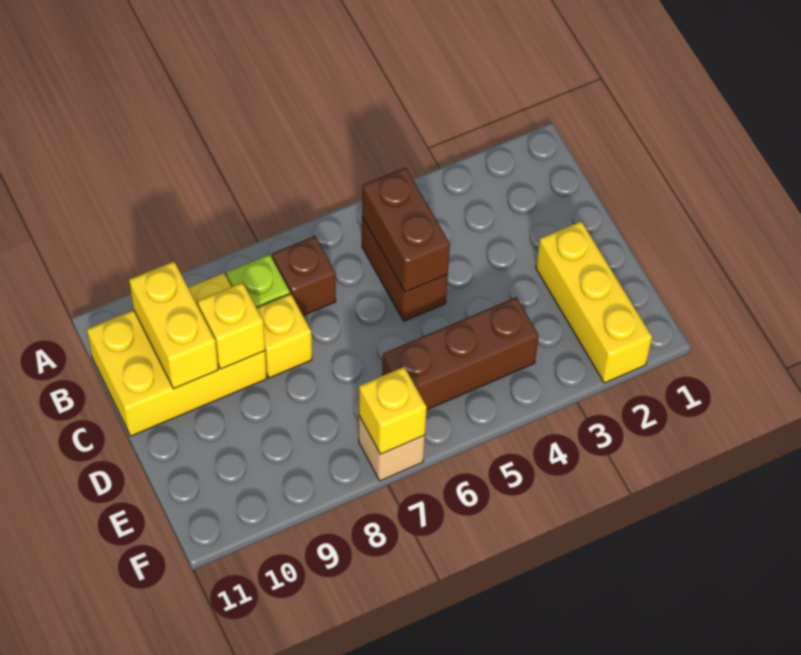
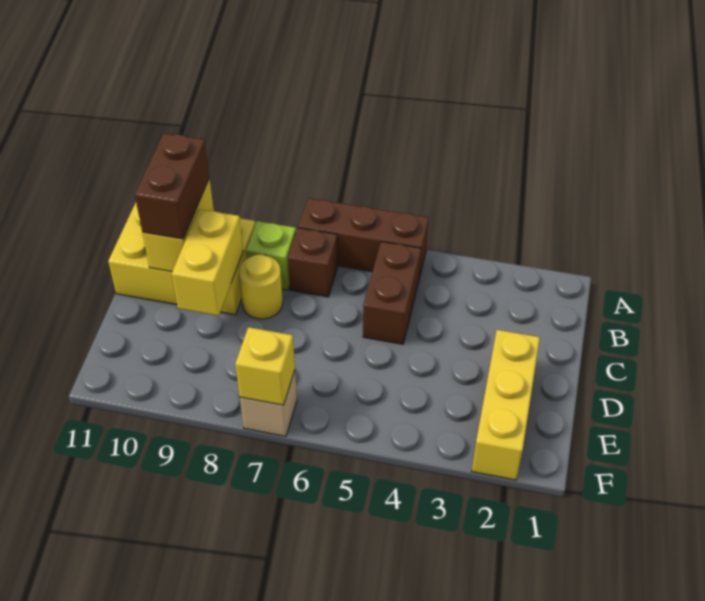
brown brick B5:C5 level 2 -> brown brick B10:C10 level 3
yellow brick C8 level 1 -> yellow round brick C8 level 1
yellow brick C9 level 2 -> yellow brick C9:D9 level 2
brown brick E4:E6 level 1 -> brown brick A5:A7 level 1

